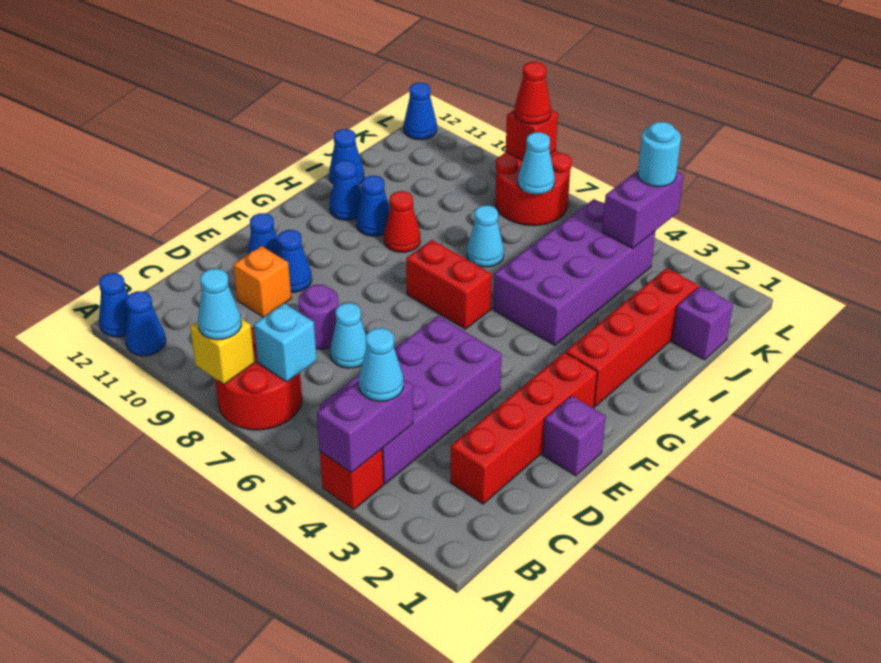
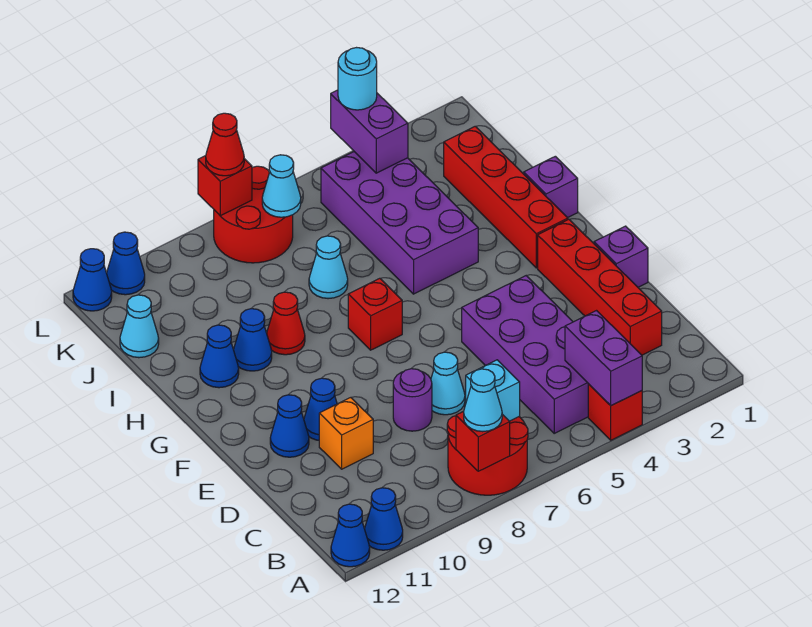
yellow brick A8 level 2 -> red brick A8 level 2
cyan cone B4 level 3 -> cyan cone J12 level 1
red brick G6:G7 level 1 -> red brick G7 level 1
blue cone I12 level 1 -> blue cone L11 level 1
purple brick J1 level 1 -> purple brick H1 level 1

